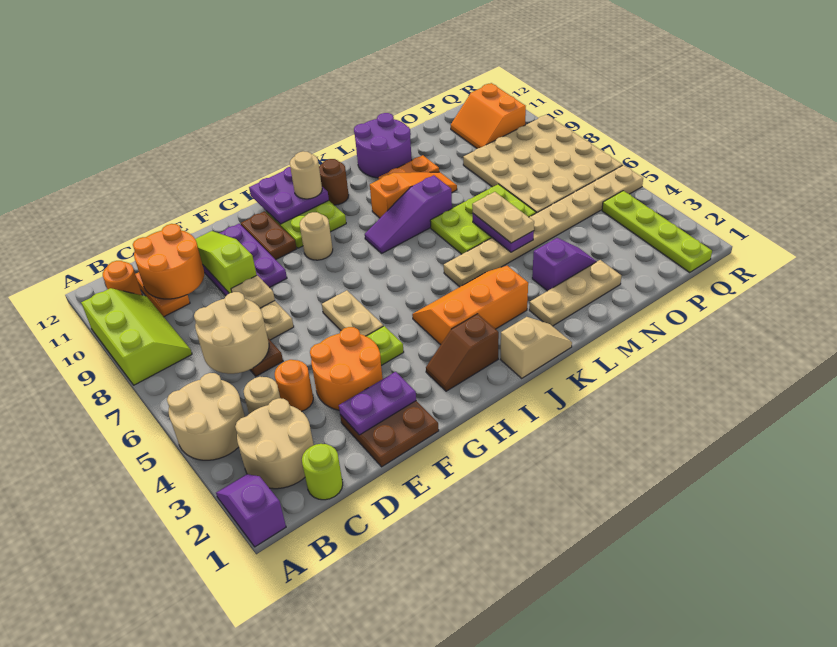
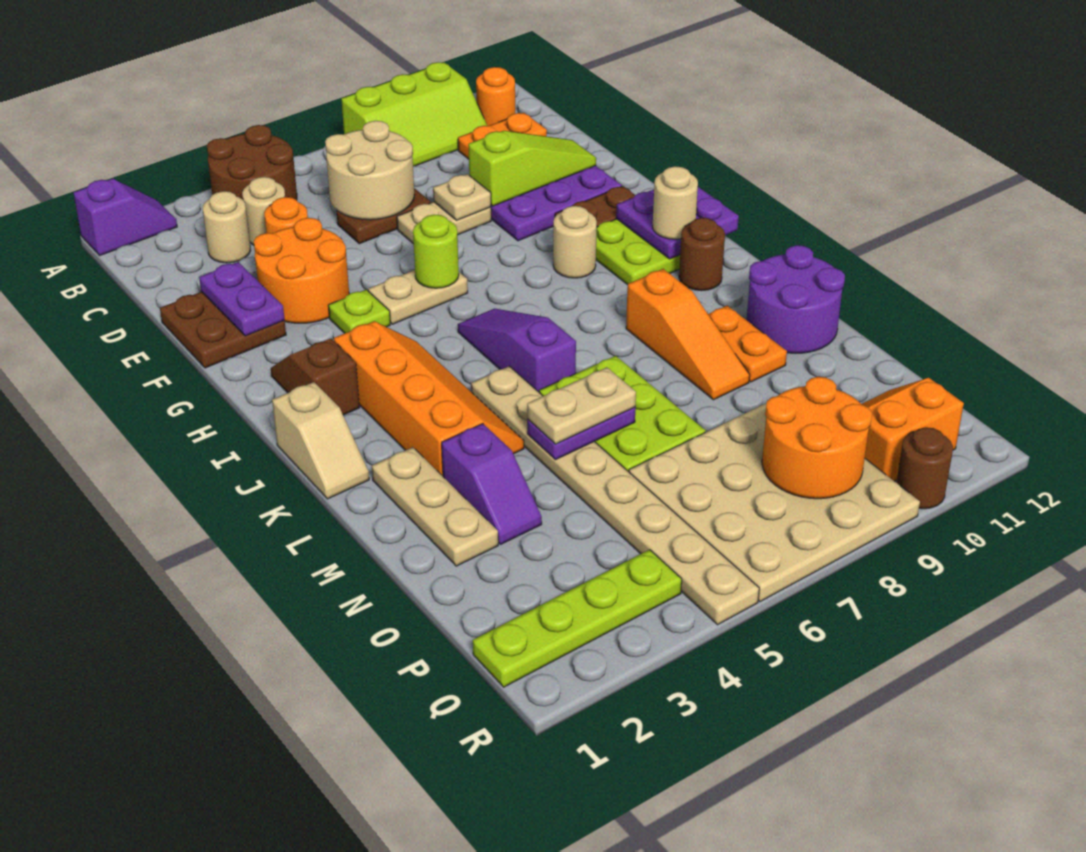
tan round brick A4:B5 level 1 -> brown round brick A4:B5 level 1
tan round brick B2:C3 level 1 -> tan round brick C3 level 1
lime round brick C1 level 1 -> lime round brick G6 level 2
orange round brick C10:D11 level 2 -> orange round brick P8:Q9 level 2
orange slope I3:K4 level 1 top 3 -> orange slope I3:L4 level 1 top 3
purple slope J8:L8 level 1 top L -> purple slope I6:K6 level 1 top K
none -> brown round brick R10 level 1

